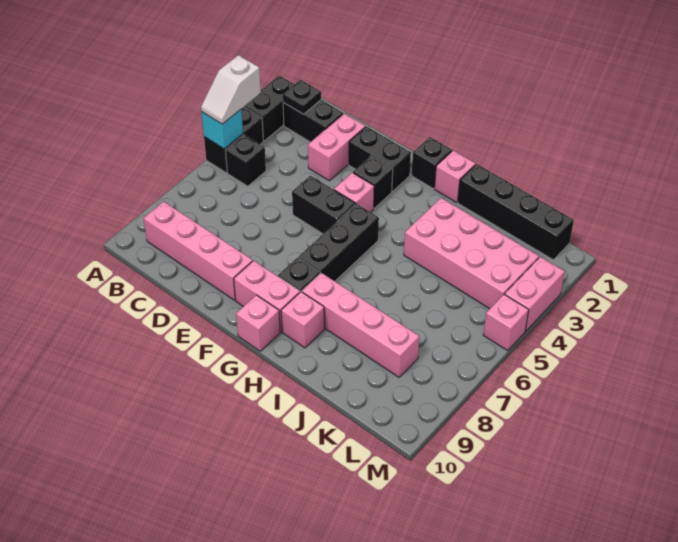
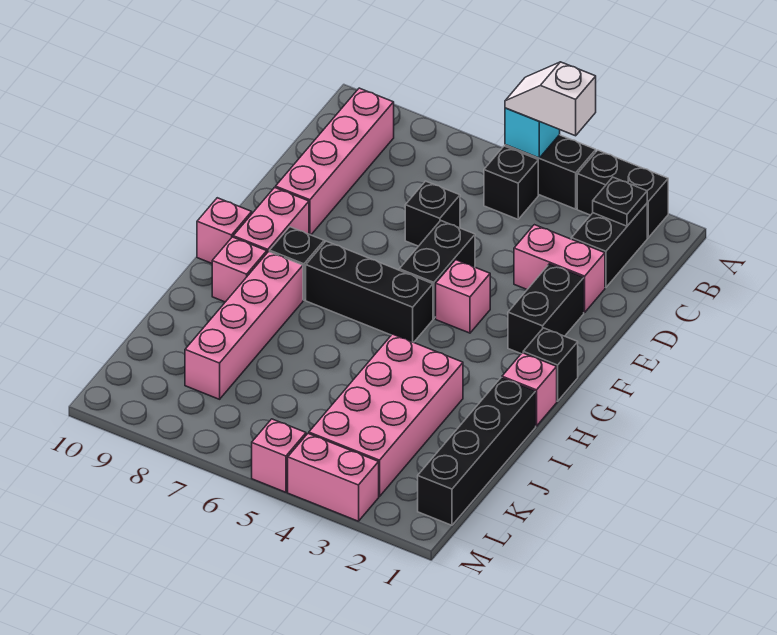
black brick F3 level 1 -> black brick D6 level 1

